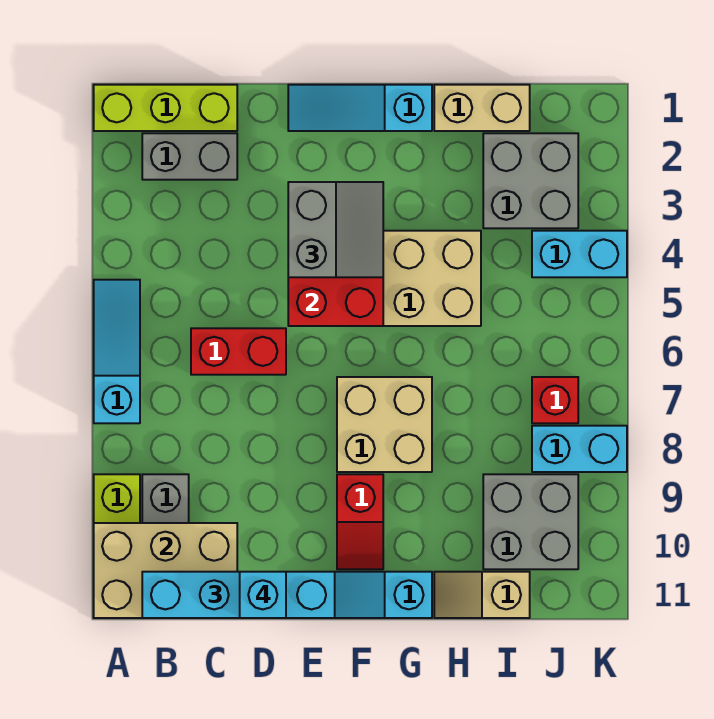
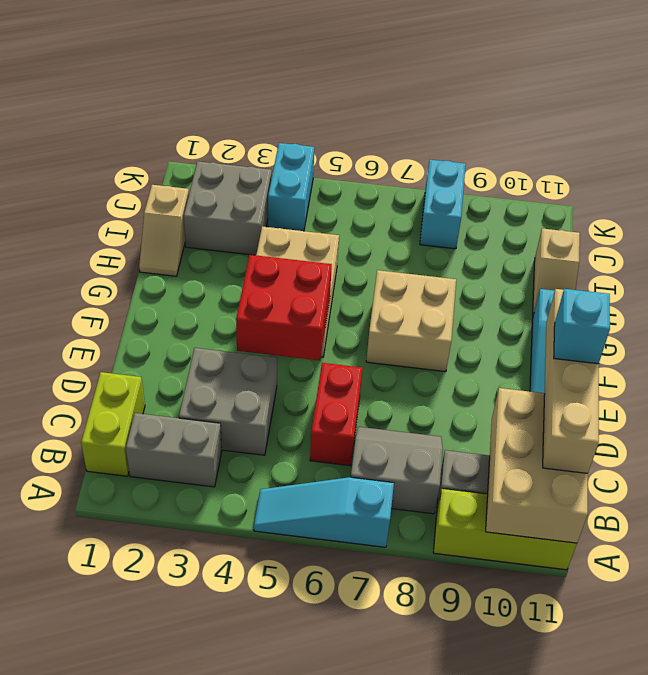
lime brick A1:C1 level 1 -> lime brick B1:C1 level 1
grey brick B2:C2 level 1 -> grey brick B2:B3 level 1
cyan brick B11:E11 level 3 -> tan brick B11:E11 level 3
cyan slope E1:G1 level 1 top G -> none
grey slope E3:F4 level 3 top E -> grey slope B7:C8 level 1 top B
red slope F9:F10 level 1 top 9 -> none
tan brick H1:I1 level 1 -> tan slope H1:I1 level 1 top I
grey brick I9:J10 level 1 -> grey brick C3:D4 level 1
red brick J7 level 1 -> none

